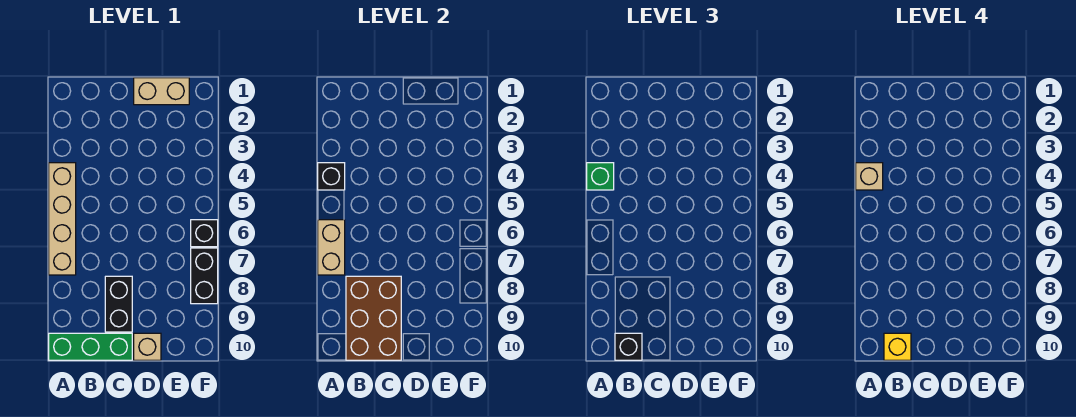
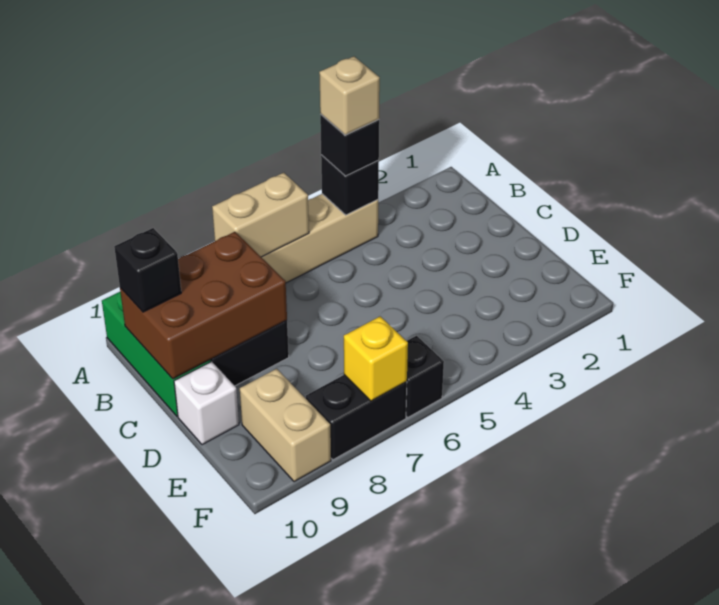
green brick A4 level 3 -> black brick A4 level 3
yellow brick B10 level 4 -> yellow brick F7 level 2
tan brick D1:E1 level 1 -> tan brick E9:F9 level 1
tan brick D10 level 1 -> white brick D10 level 1

